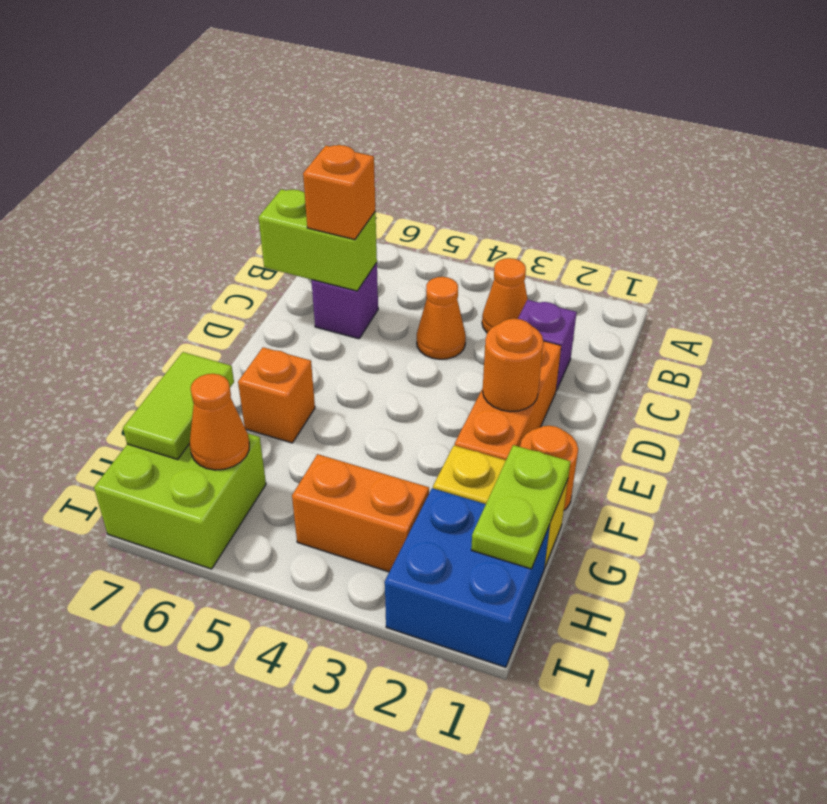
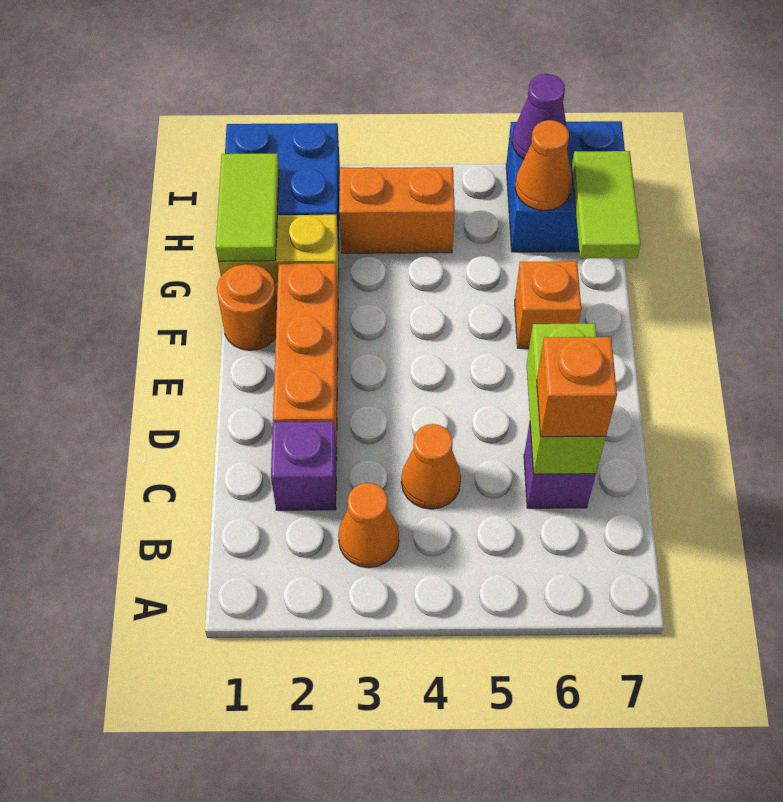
lime brick C6:C7 level 2 -> lime brick C6:D6 level 2
orange round brick E2 level 2 -> none
lime plate G1:H1 level 2 -> lime tile G1:H1 level 2
lime brick H6:I7 level 1 -> blue brick H6:I7 level 1
none -> purple cone I6 level 2

